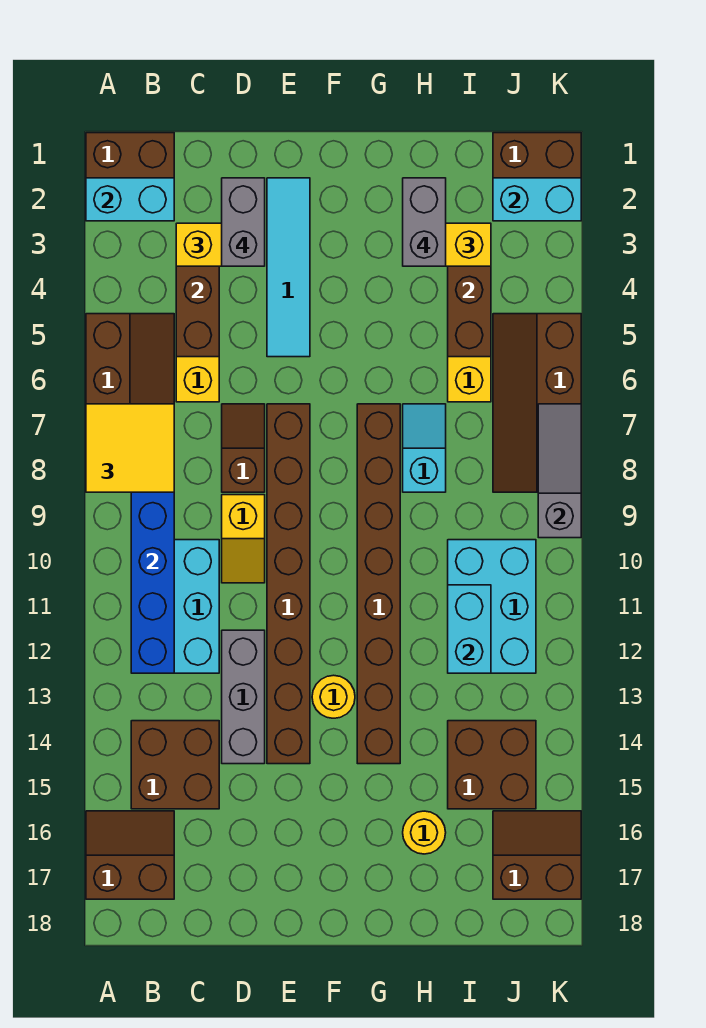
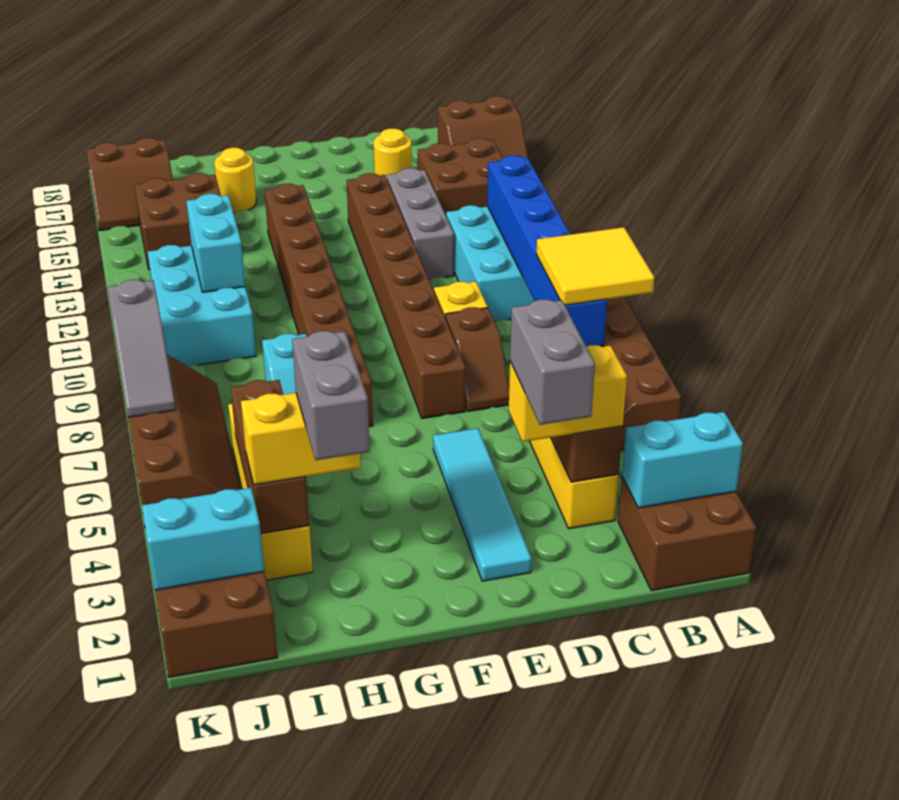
yellow round brick F13 level 1 -> yellow round brick D16 level 1

